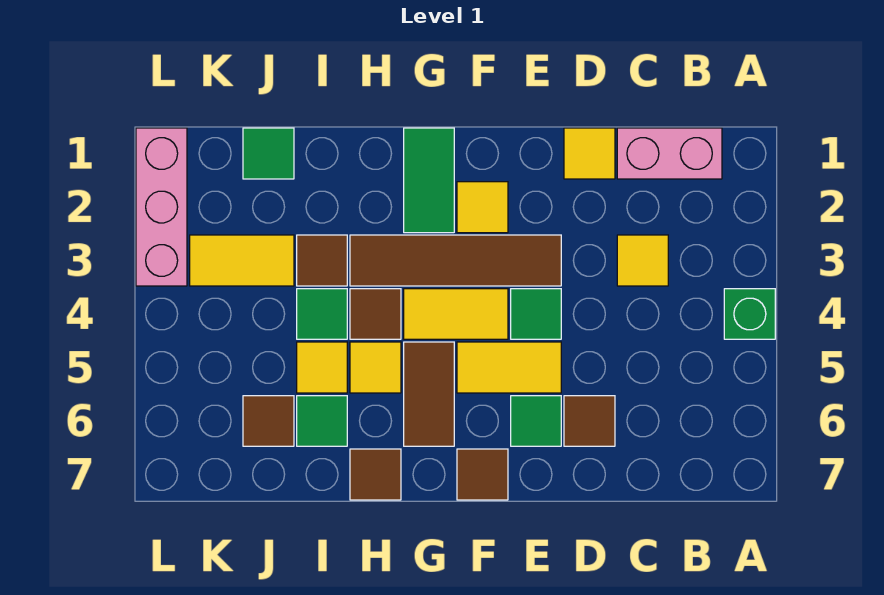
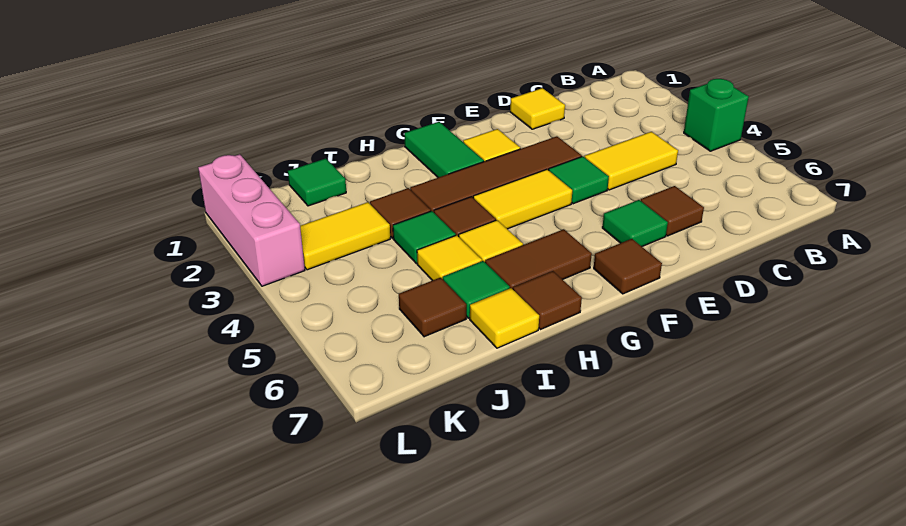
pink brick B1:C1 level 1 -> none
yellow tile C3 level 1 -> yellow tile I7 level 1
yellow tile E5:F5 level 1 -> yellow tile C4:D4 level 1
brown tile G5:G6 level 1 -> brown tile G6:H6 level 1

